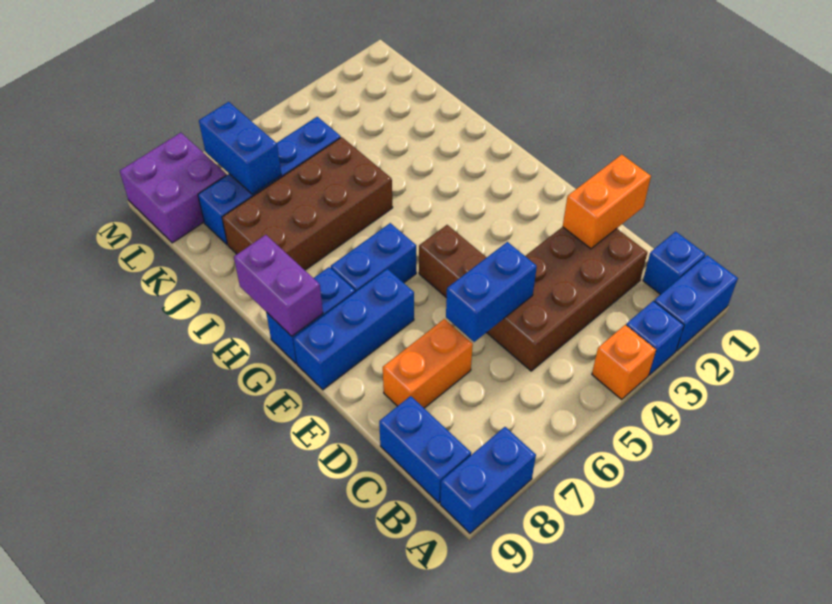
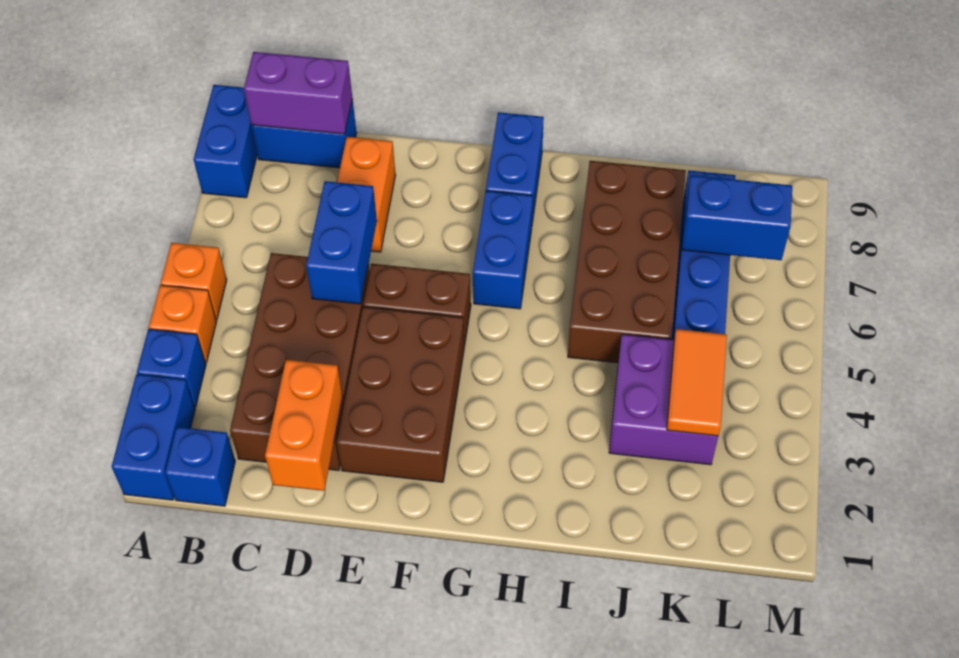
none -> orange brick A5 level 1
none -> brown brick E2:F4 level 1
blue brick F7:F9 level 1 -> none
purple brick G9:H9 level 2 -> purple brick B9:C9 level 2
none -> orange tile K3:K4 level 2
purple brick L8:M9 level 1 -> purple brick J3:K4 level 1

